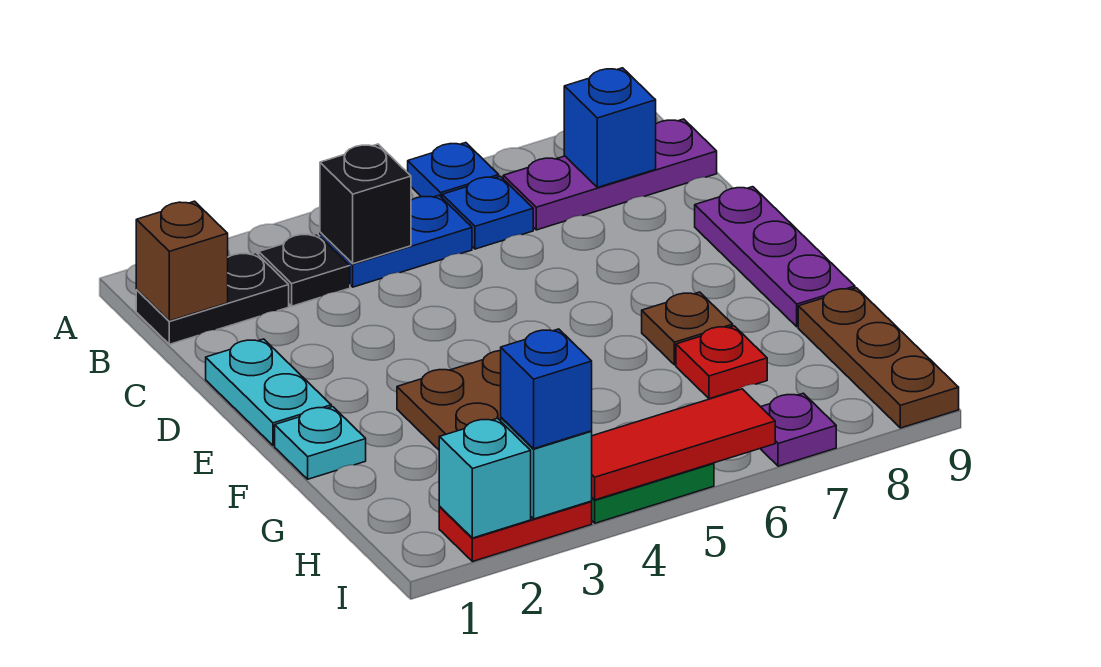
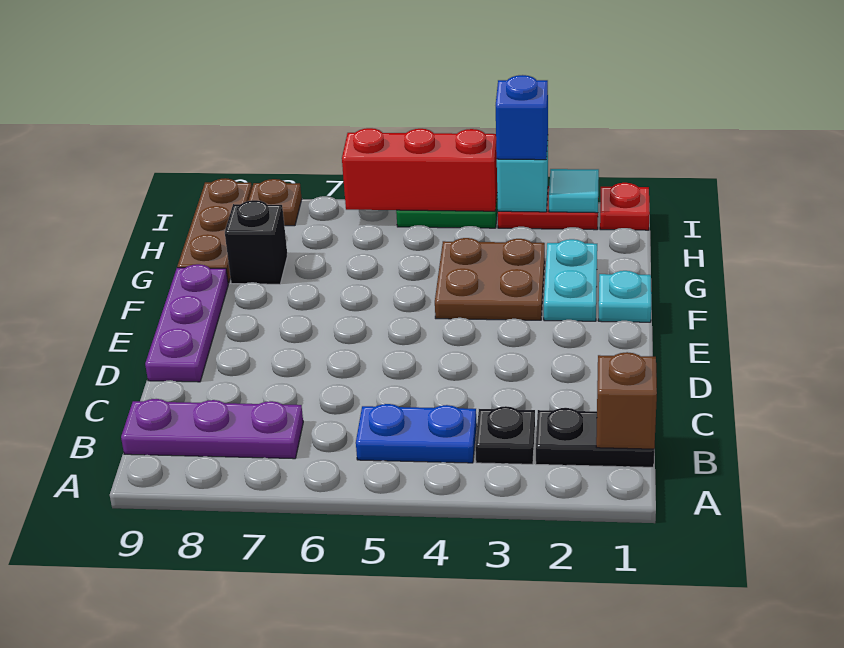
blue plate A6 level 1 -> none
black brick B4 level 2 -> black brick G8 level 1
blue plate B6 level 1 -> none
blue brick B8 level 2 -> none
cyan plate D1:E1 level 1 -> cyan plate F2:G2 level 1
brown plate F7 level 1 -> brown plate I8 level 1
red plate G7 level 1 -> red plate I1 level 1
cyan brick I2 level 2 -> cyan tile I2 level 2
red tile I4:I6 level 2 -> red brick I4:I6 level 2
purple plate I7 level 1 -> none

